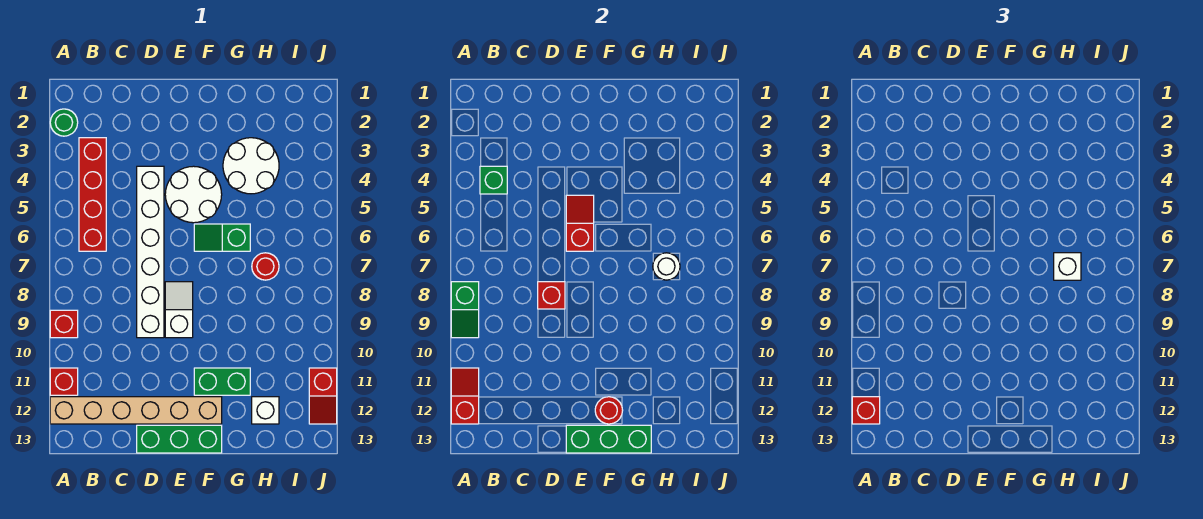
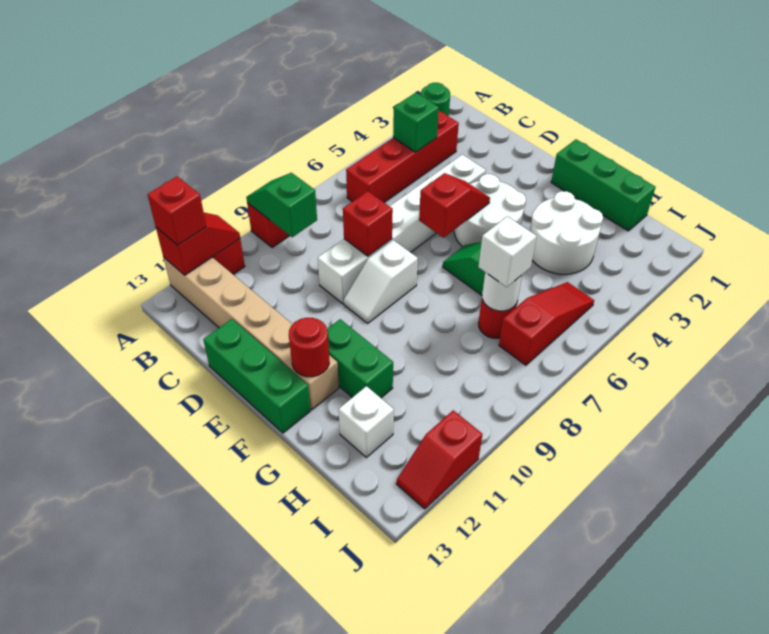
green slope A8:A9 level 2 top 8 -> green slope A9:B9 level 2 top B
white slope E8:E9 level 1 top 9 -> white slope E8:E9 level 1 top 8
green brick E13:G13 level 2 -> green brick F1:H1 level 1
none -> red slope I5:I7 level 1 top 7

